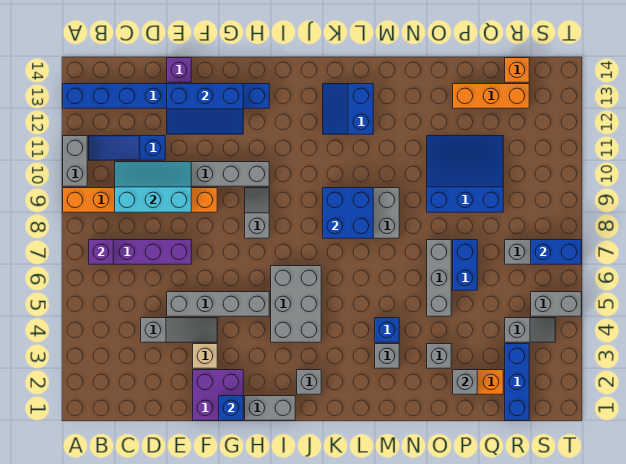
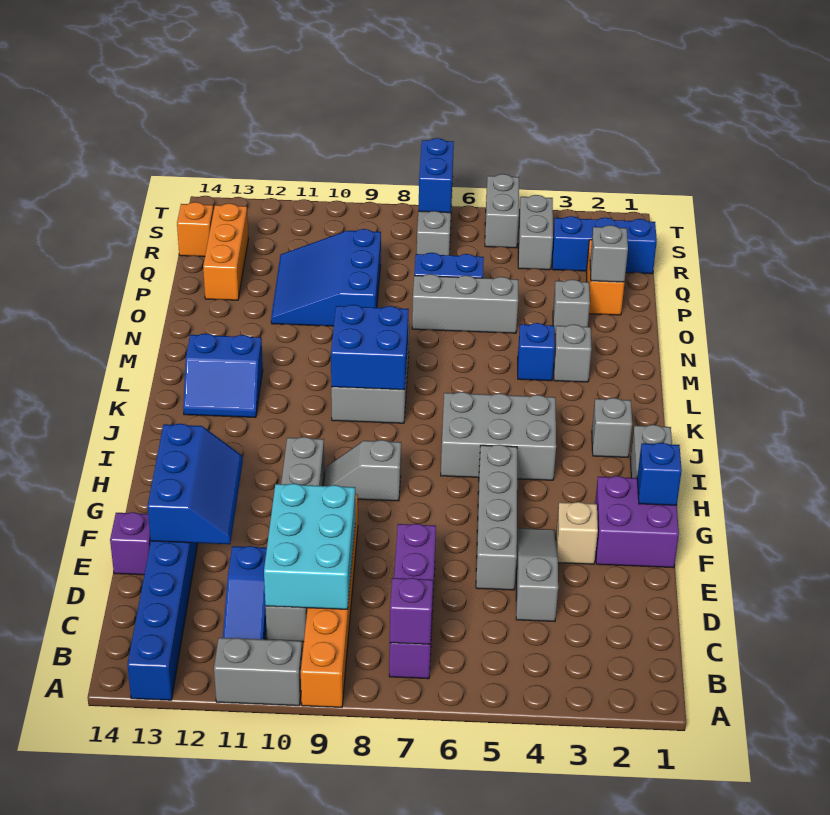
cyan slope C9:E10 level 2 top 9 -> cyan brick C9:E10 level 2
grey slope R4:S4 level 1 top R -> grey brick R4:S4 level 1

